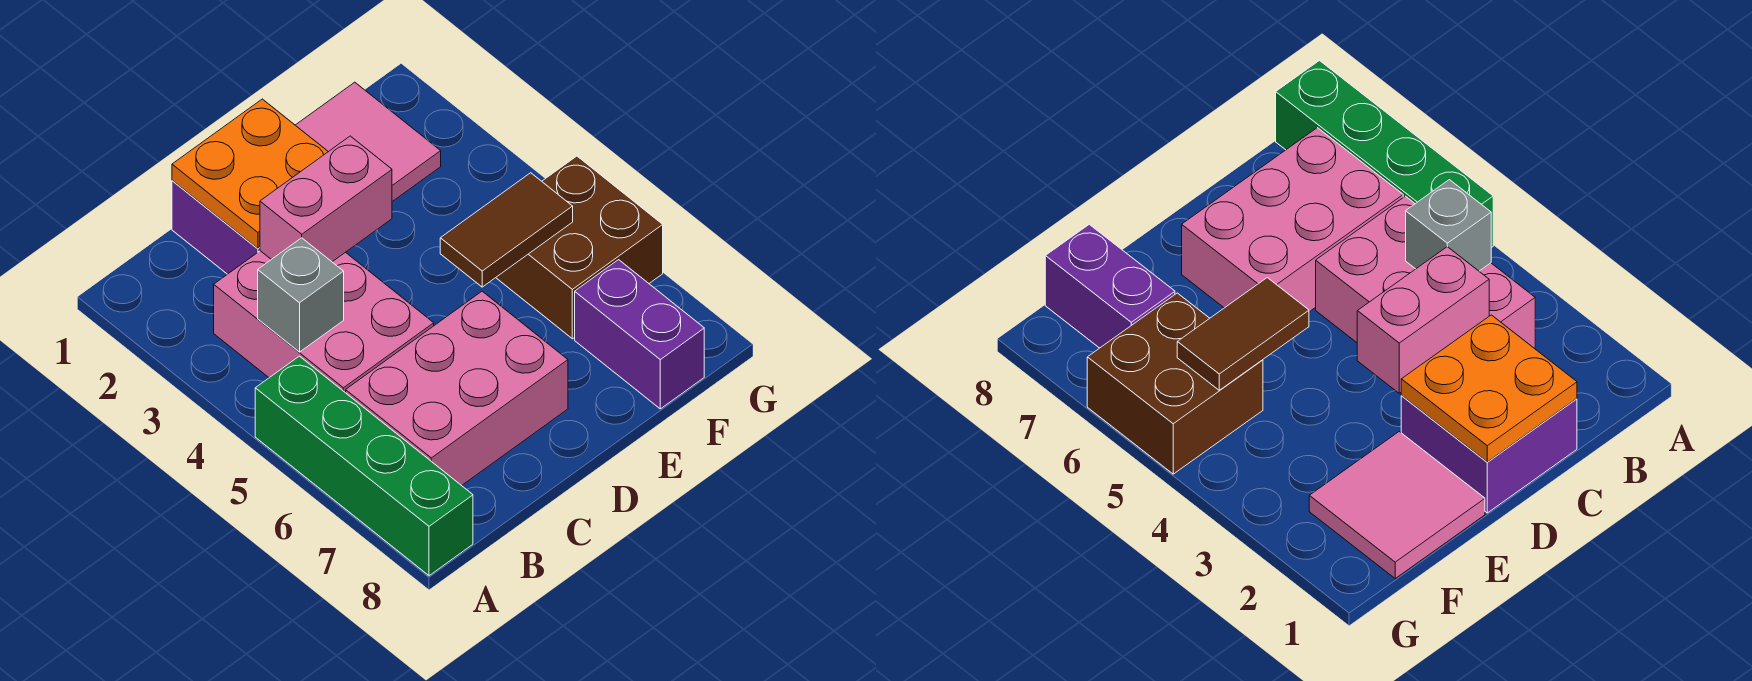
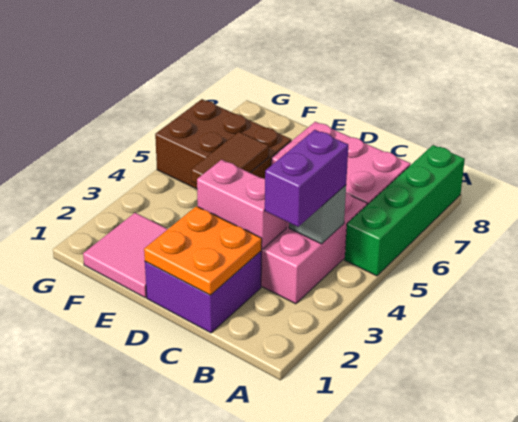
brown tile E5:F5 level 2 -> brown tile E4:E5 level 2
brown brick F5:G6 level 1 -> brown brick E5:G6 level 1
purple brick F7:F8 level 1 -> purple brick B3:B4 level 3

